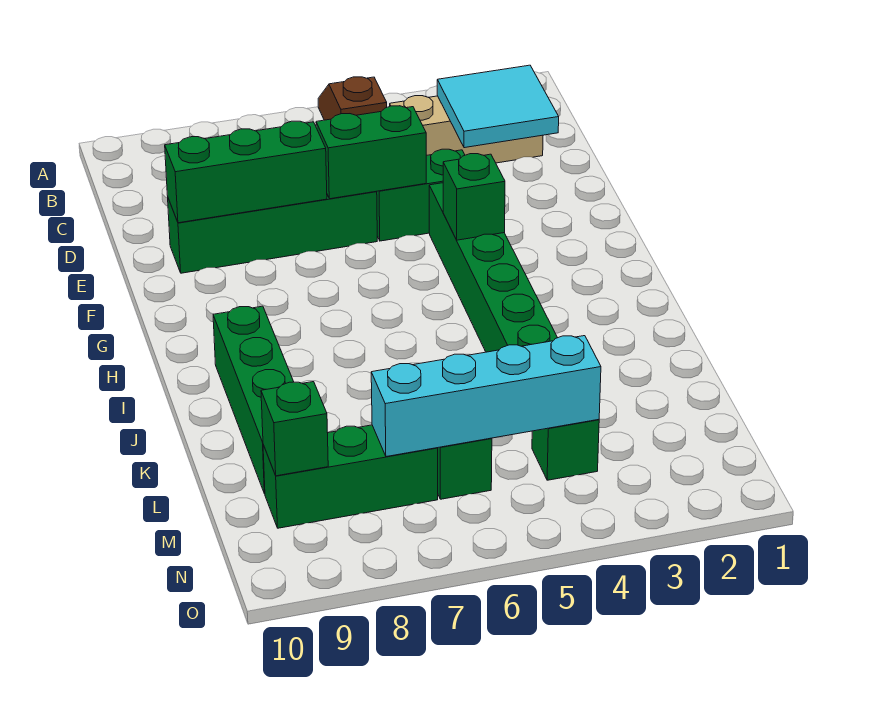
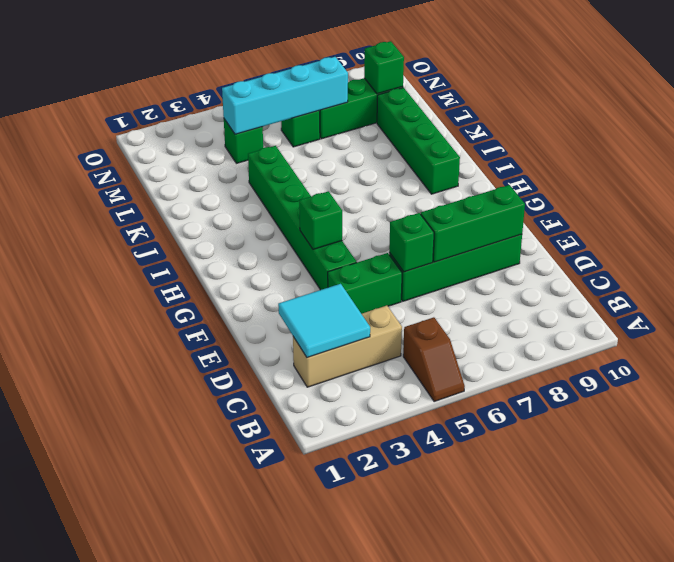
green brick E5:E6 level 2 -> green brick E6 level 2

